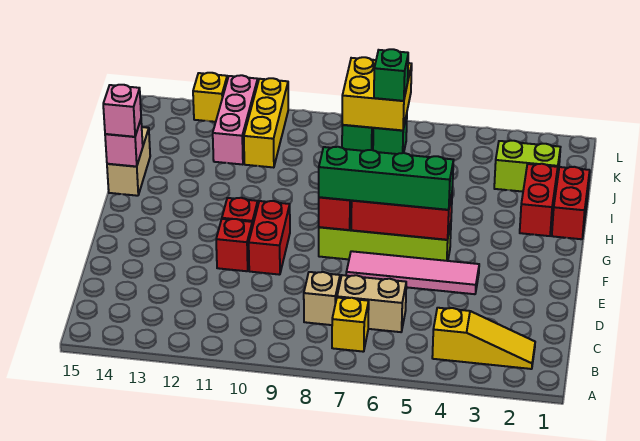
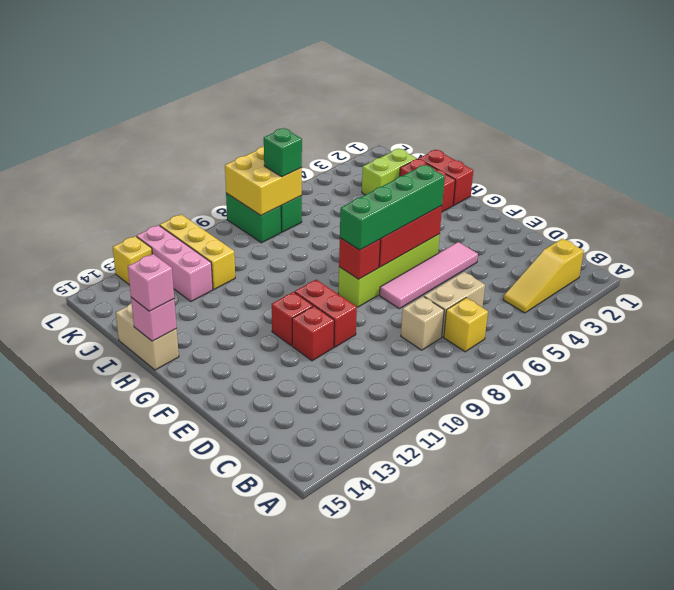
yellow slope B2:B4 level 1 top 4 -> yellow slope B2:B4 level 1 top 2

